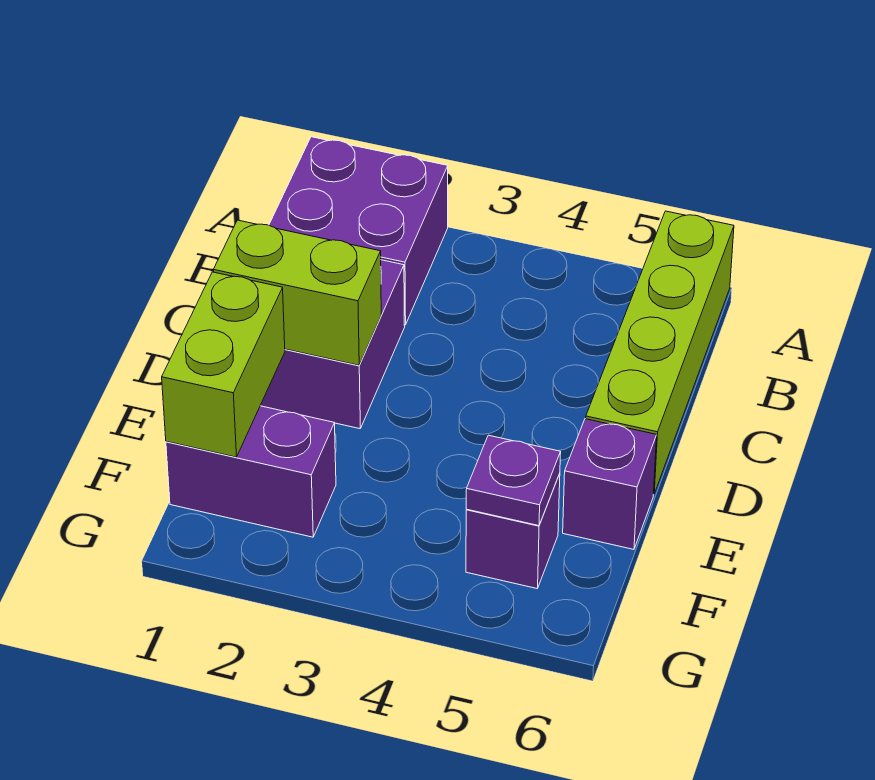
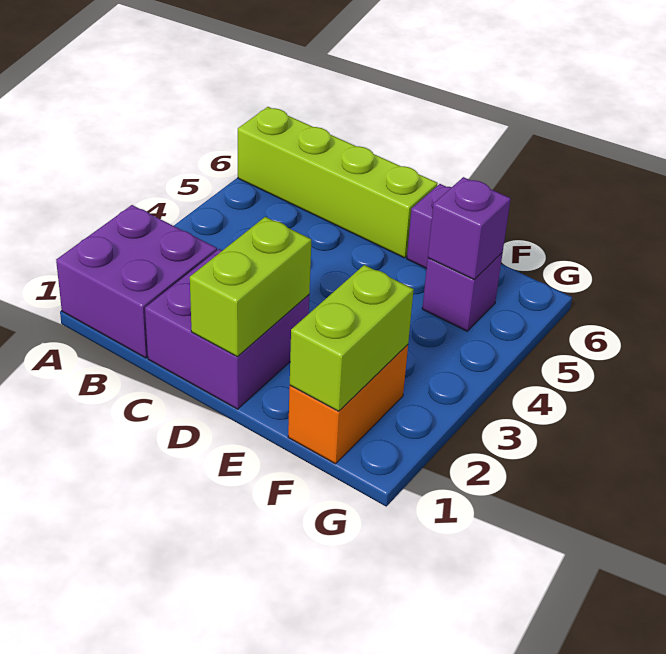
lime brick E1:F1 level 2 -> lime brick F1:F2 level 2
purple brick F1:F2 level 1 -> orange brick F1:F2 level 1
purple plate F5 level 2 -> purple brick F5 level 2

